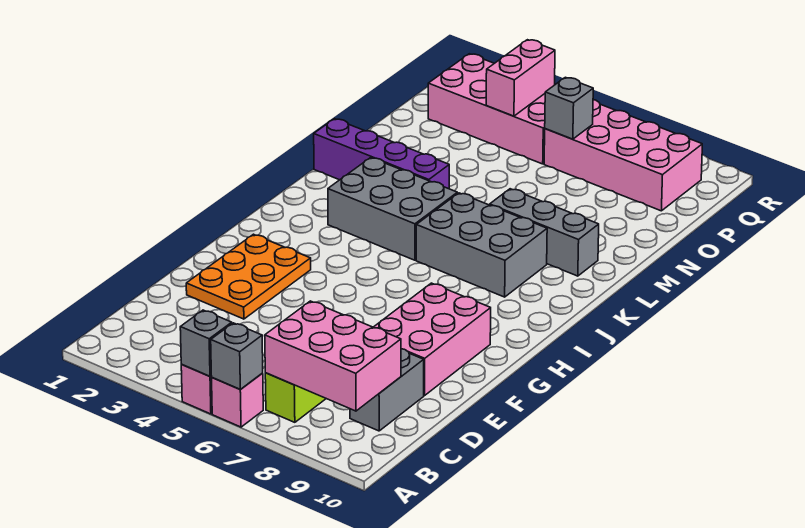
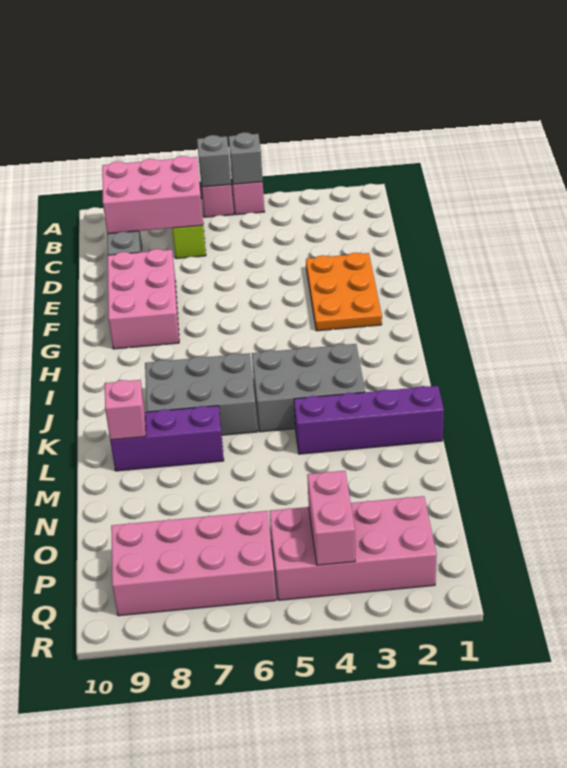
grey brick L7:L9 level 1 -> purple brick L7:L9 level 1
none -> pink brick L9 level 2
grey brick P6 level 2 -> none

